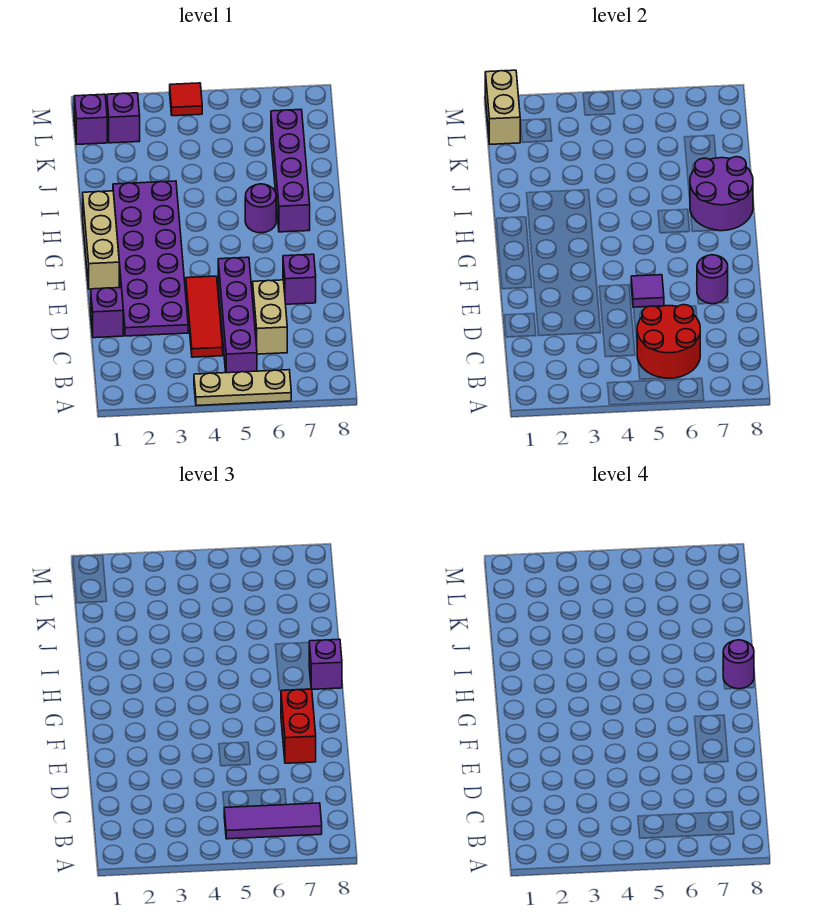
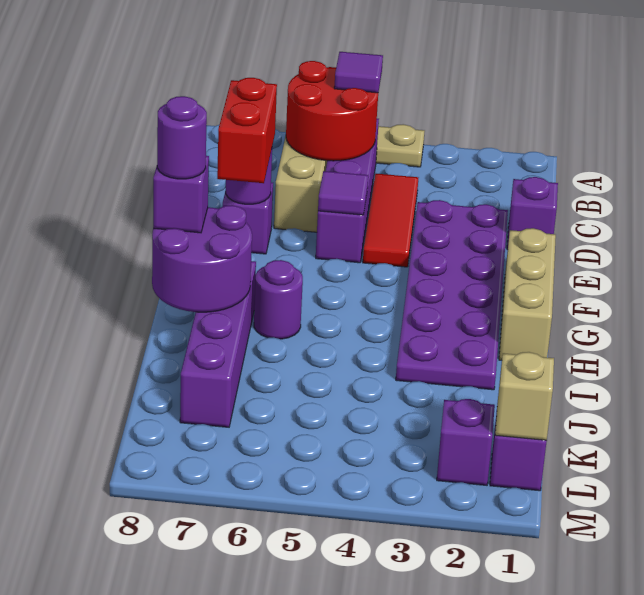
purple tile B5:B7 level 3 -> purple tile B5 level 3
tan brick L1:M1 level 2 -> tan brick L1 level 2
red tile M4 level 1 -> none

